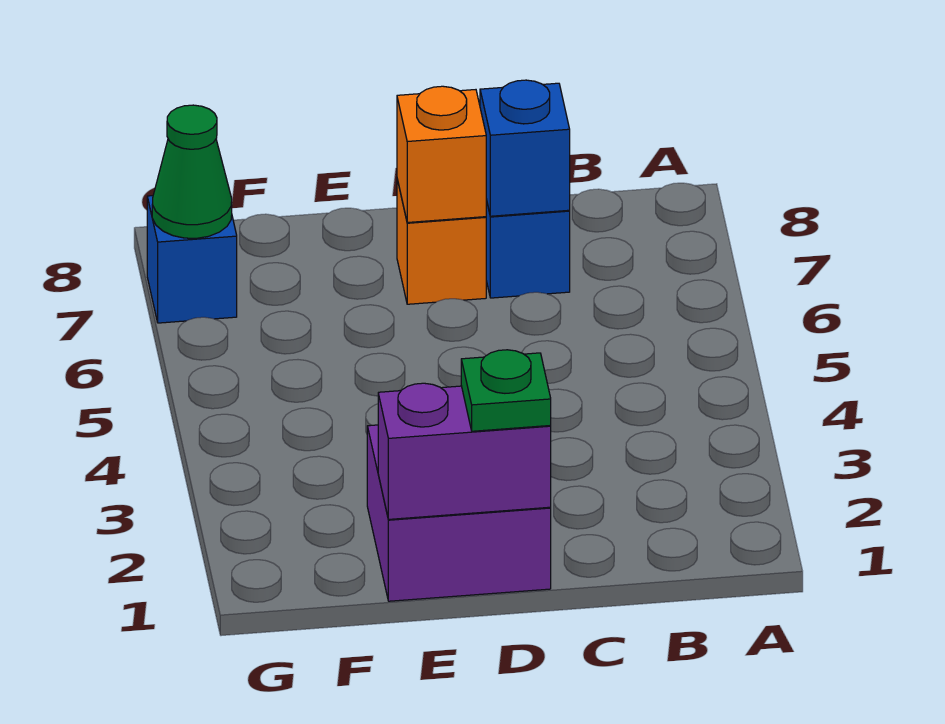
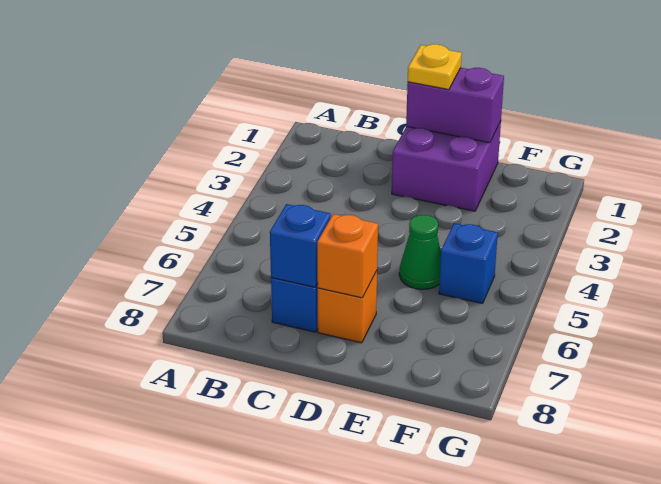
green plate D1 level 3 -> yellow plate D1 level 3
blue brick G7 level 1 -> blue brick F5 level 1
green cone G7 level 2 -> green cone E5 level 1

